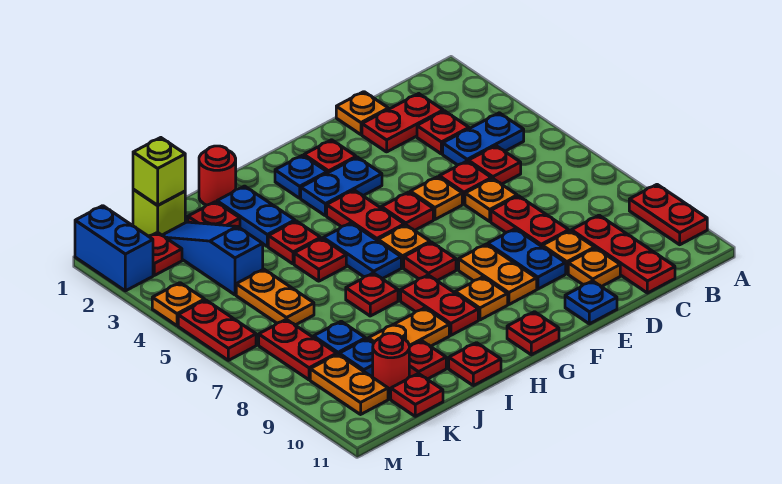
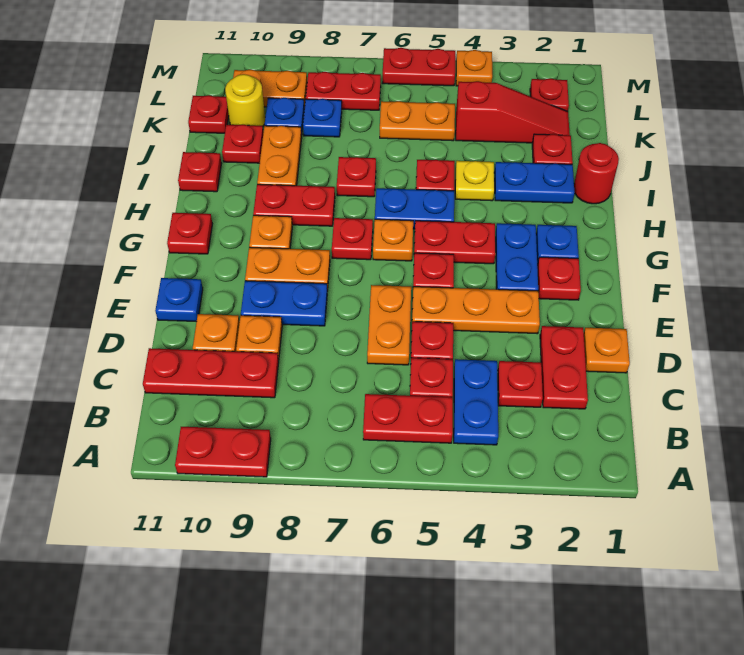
orange plate D6 level 1 -> orange plate D6:E6 level 1
red plate D7:D8 level 1 -> red plate B5:B6 level 1
orange plate E5 level 1 -> orange plate E3:E5 level 1
red plate I4 level 1 -> yellow plate I4 level 1
lime brick K1 level 1 -> none
lime brick K1 level 2 -> none
blue slope K2:K4 level 1 top 4 -> red slope K2:K4 level 1 top 4
red round brick K10 level 1 -> yellow round brick K10 level 1
blue brick M1:M2 level 1 -> none

